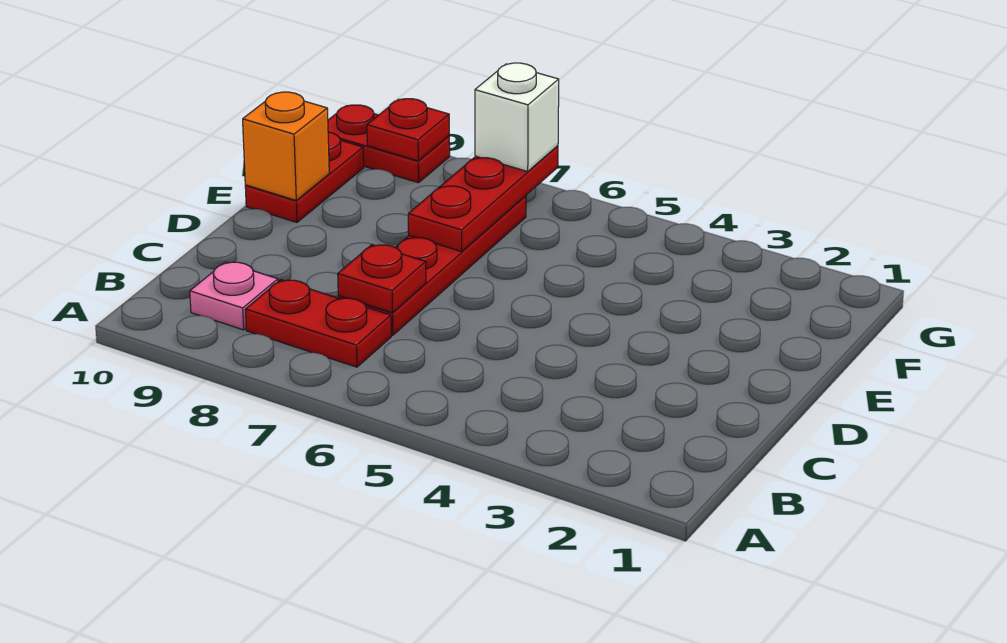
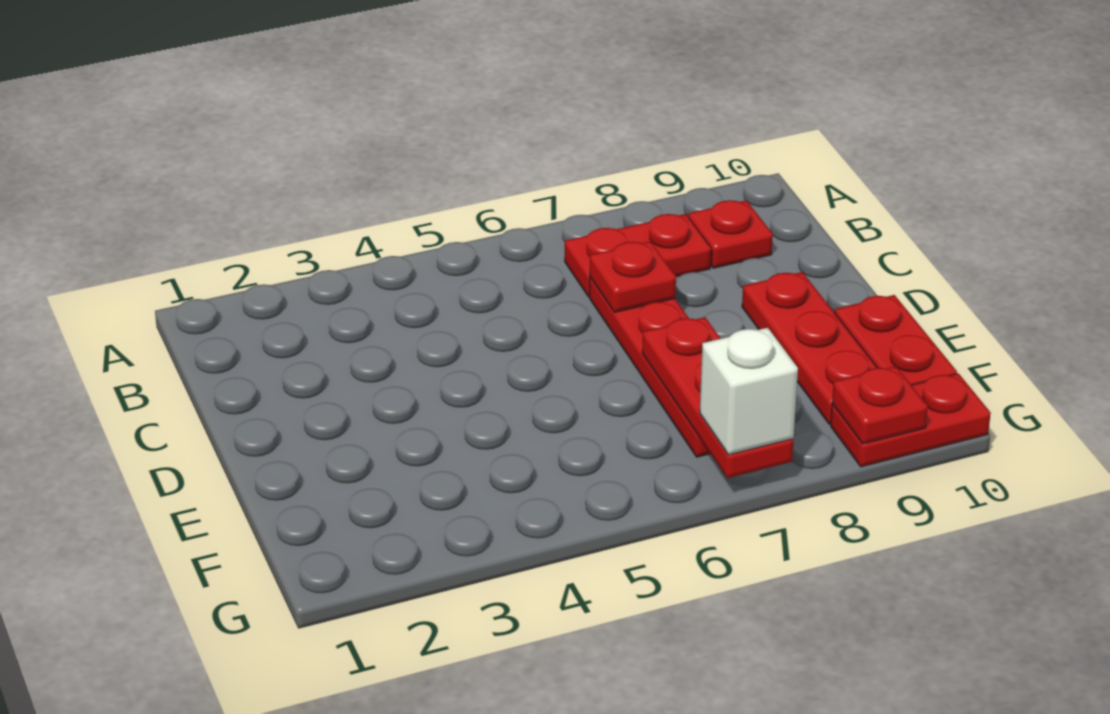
pink plate B9 level 1 -> red plate B9 level 1
none -> red plate D9:F9 level 1
orange brick E10 level 2 -> none

